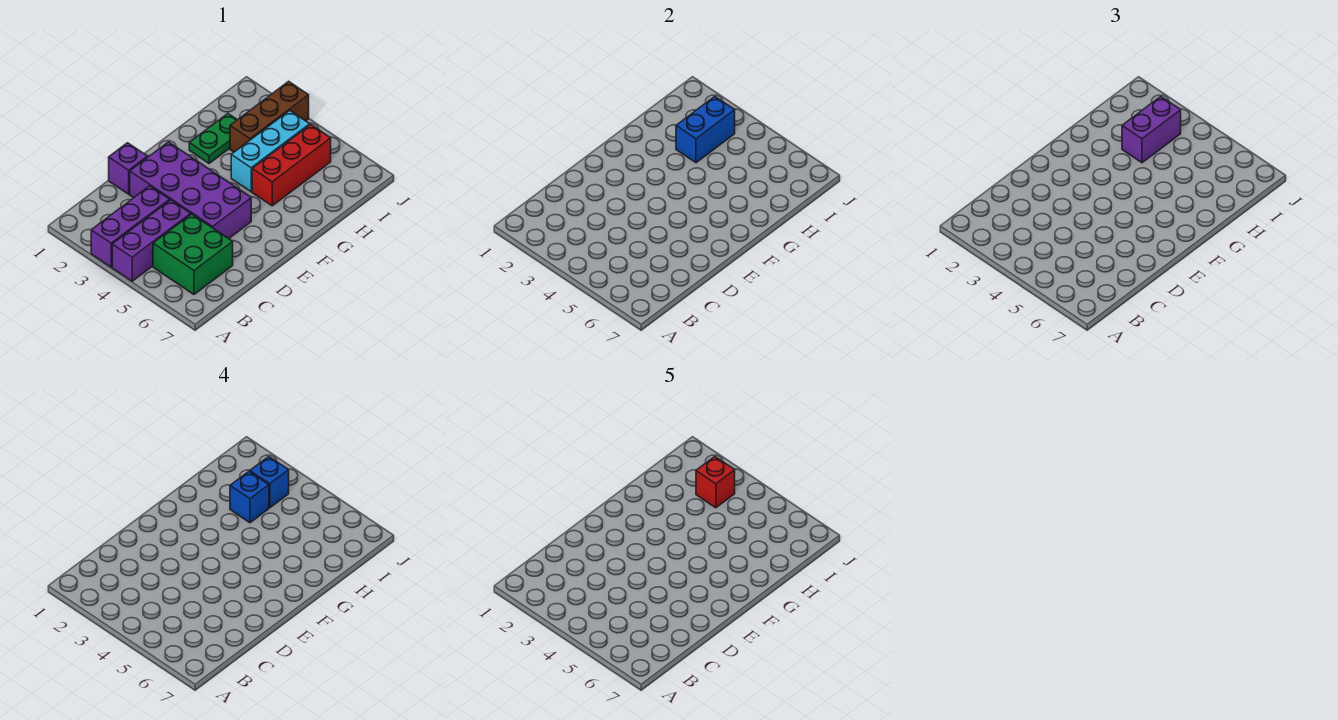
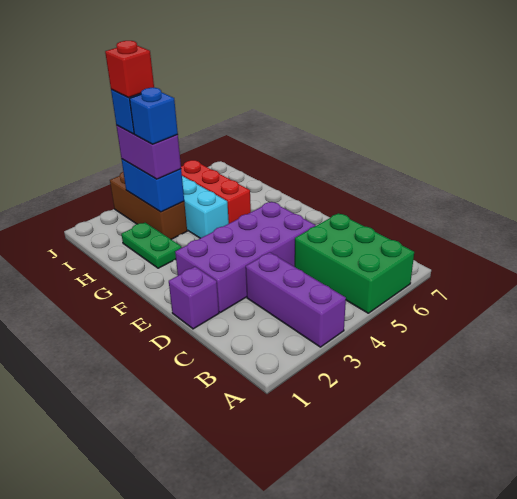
purple brick A4:C4 level 1 -> none
green brick B5:C6 level 1 -> green brick A5:C6 level 1

